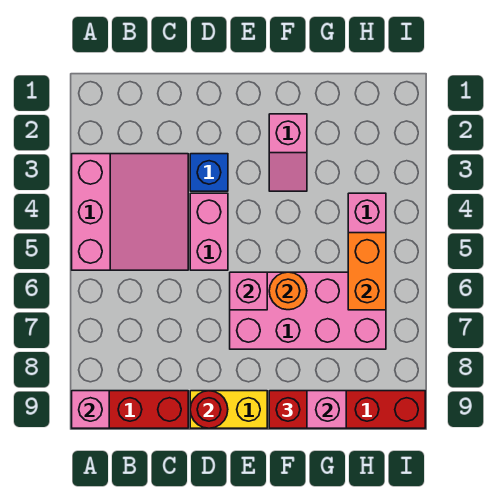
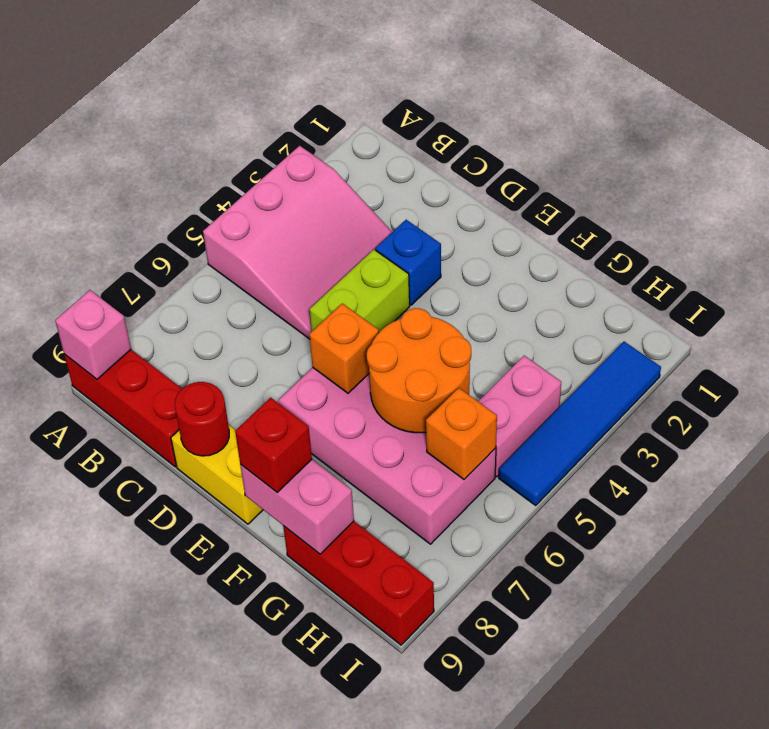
pink brick D4:D5 level 1 -> lime brick D4:D5 level 1
pink brick E6 level 2 -> orange brick E6 level 2
pink slope F2:F3 level 1 top 2 -> none
orange round brick F6 level 2 -> orange round brick F5:G6 level 2
orange brick H5:H6 level 2 -> orange brick H6 level 2
none -> blue tile I2:I5 level 1

